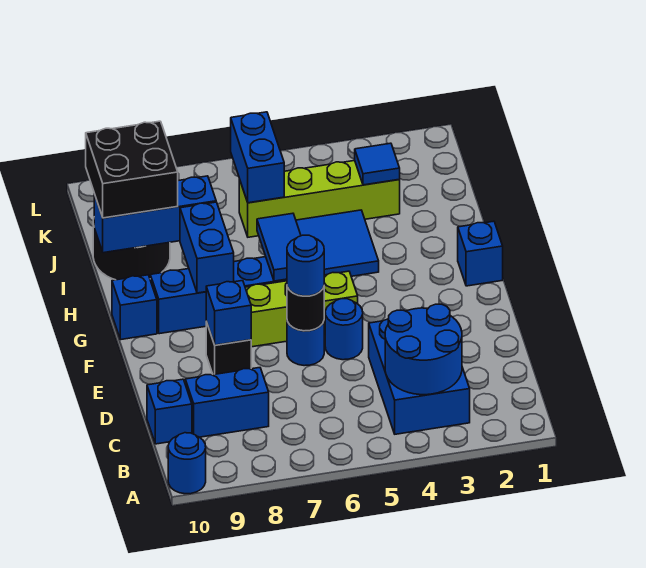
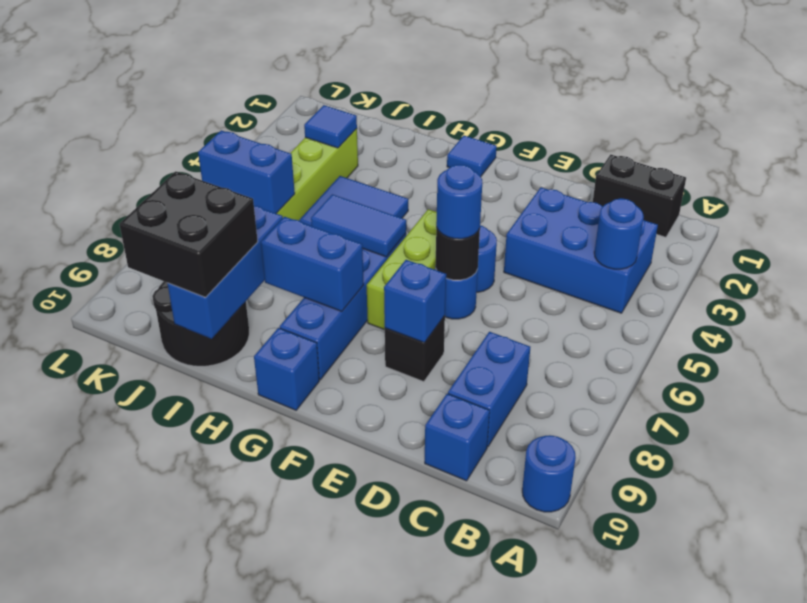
none -> black brick B1:C1 level 1
blue round brick B3:C4 level 2 -> blue round brick B4 level 2
blue brick G1 level 1 -> blue tile G1 level 1

